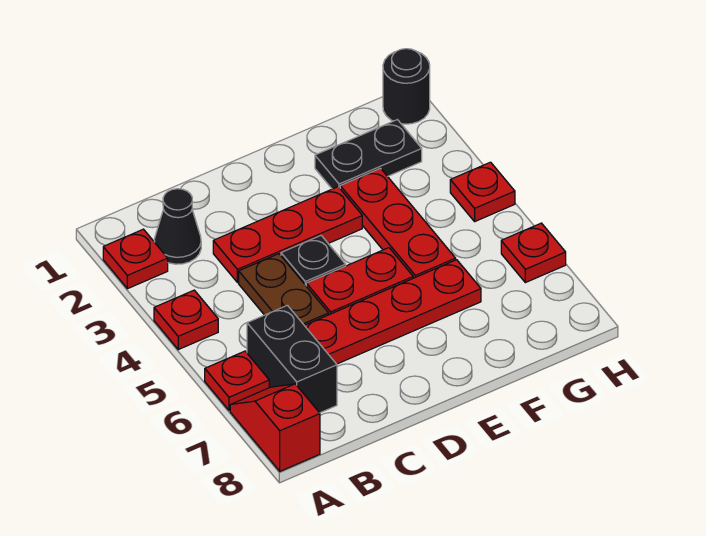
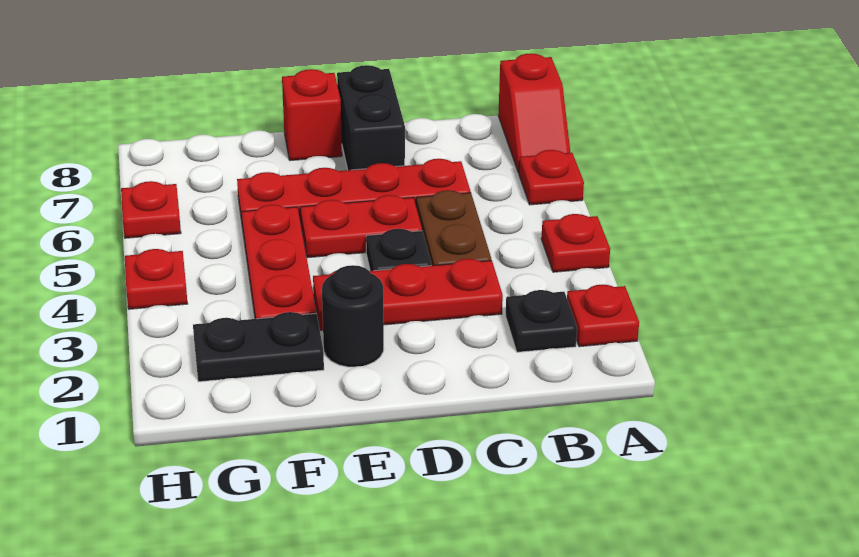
black cone B2 level 1 -> black plate B2 level 1
black brick B6:B7 level 1 -> black brick D7:D8 level 1
none -> red brick E8 level 1
black round brick H1 level 1 -> black round brick E2 level 1

